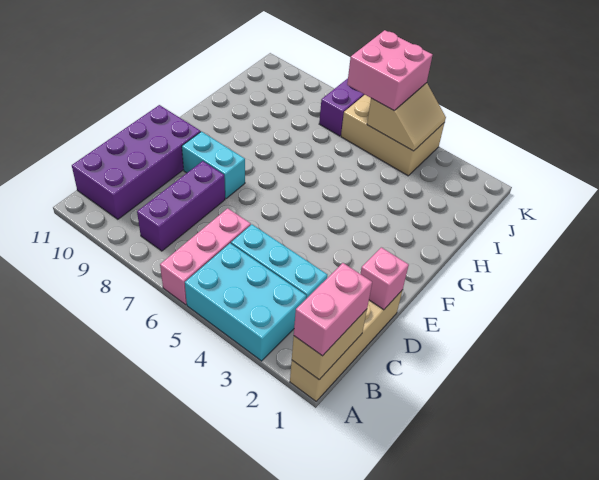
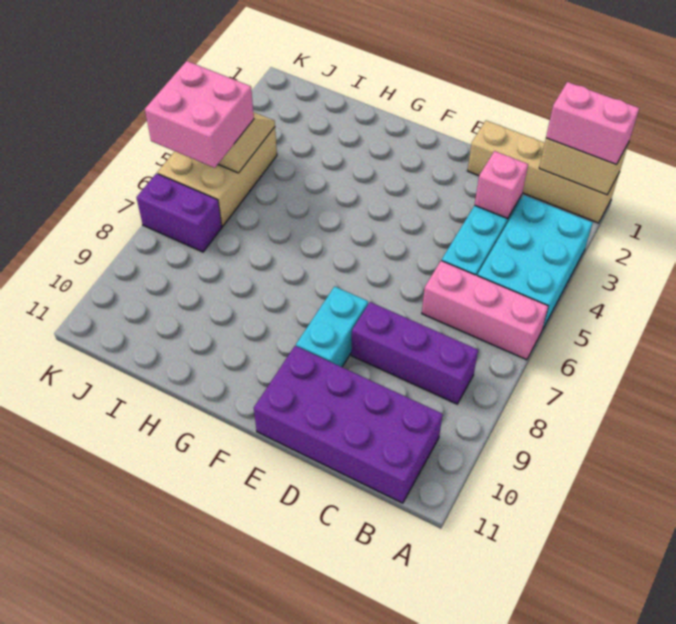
pink brick D1 level 2 -> pink brick C3 level 2

